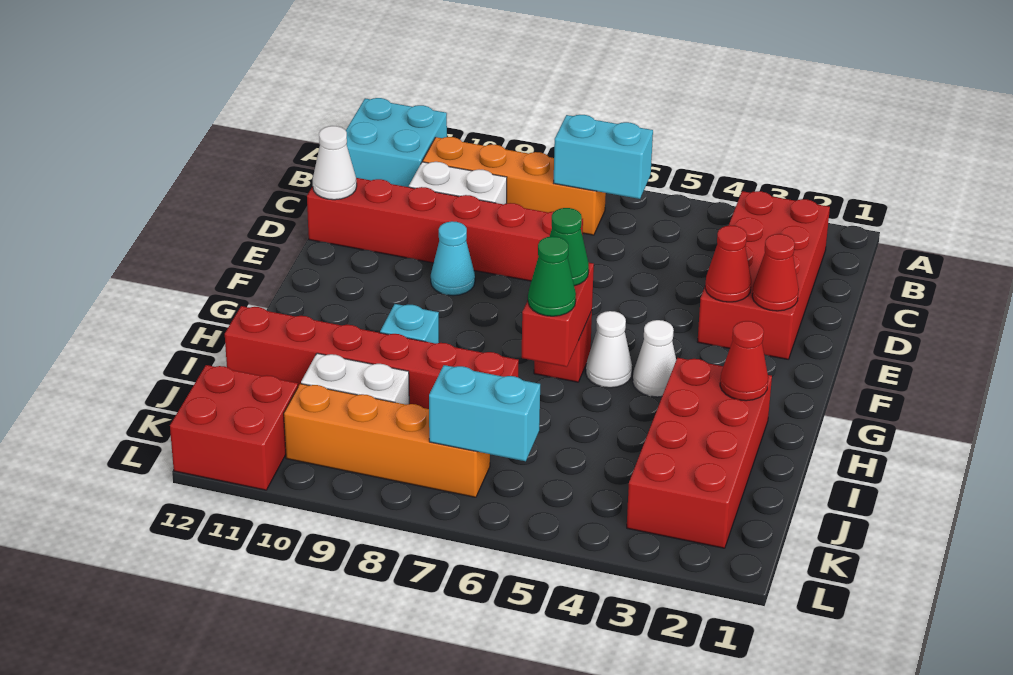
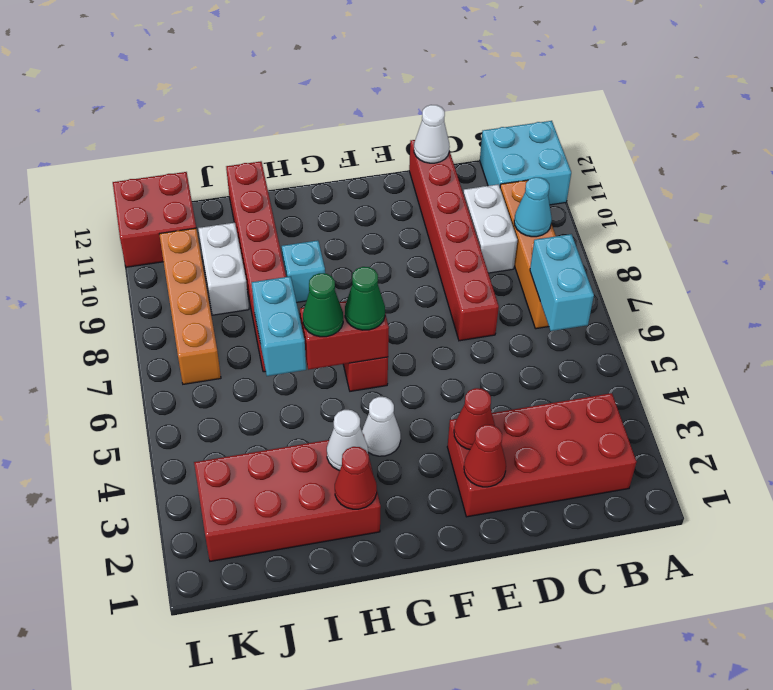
cyan cone E9 level 1 -> cyan cone B9 level 2
white cone G5 level 1 -> white cone H3 level 2
cyan brick K6:K7 level 2 -> cyan brick I6:I7 level 2

